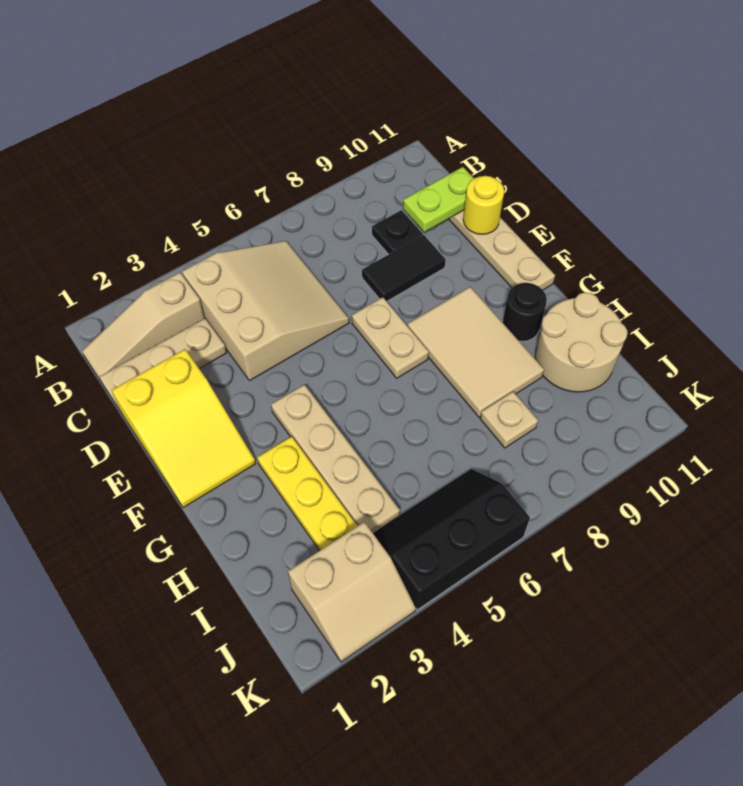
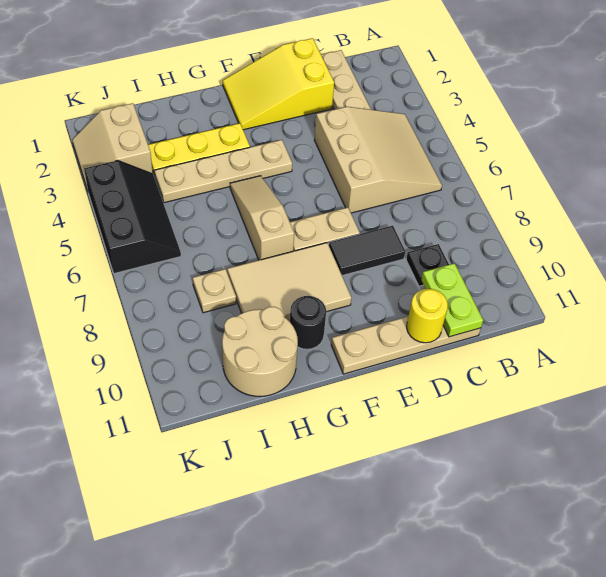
tan slope B1:B3 level 1 top 3 -> tan slope G5:G7 level 1 top 7
tan slope B4:D6 level 1 top 4 -> tan slope B4:D6 level 1 top D
black tile D8:D9 level 1 -> black tile D8:E8 level 1

